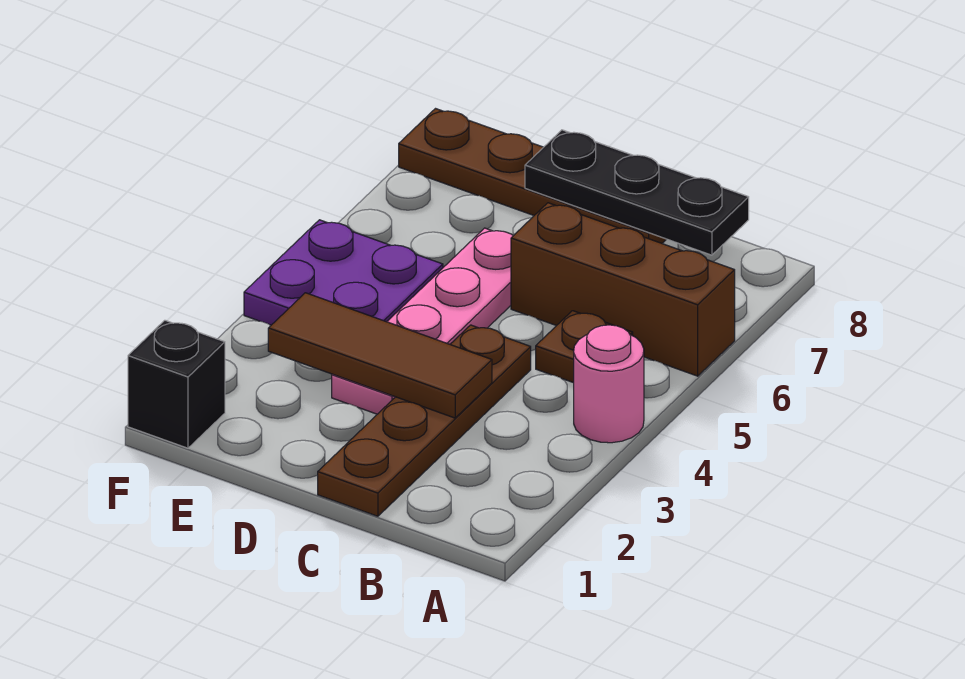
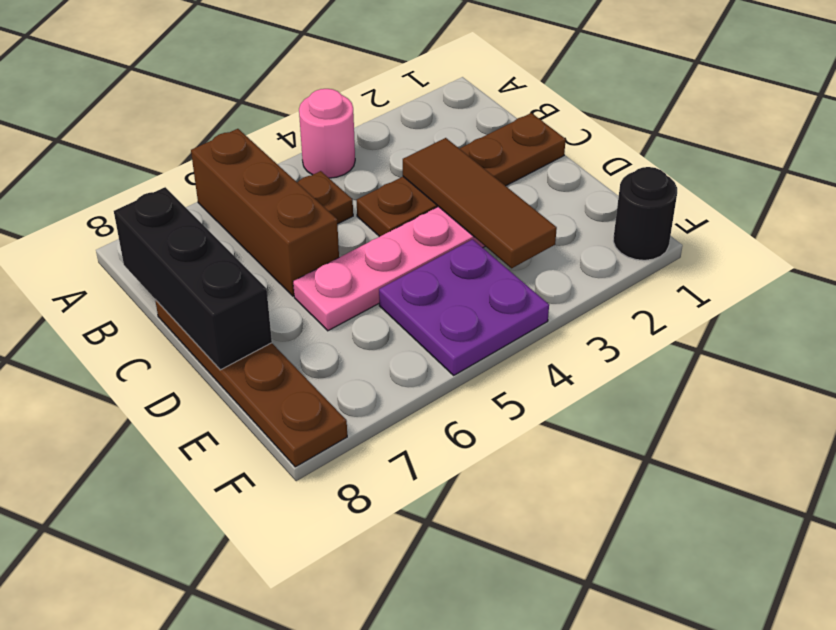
black plate B8:D8 level 2 -> black brick B8:D8 level 2
black brick F1 level 1 -> black round brick F1 level 1

